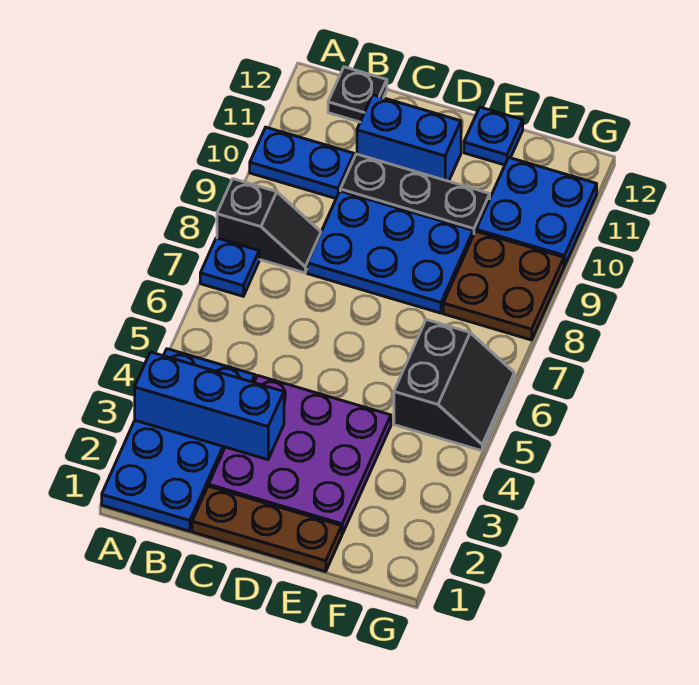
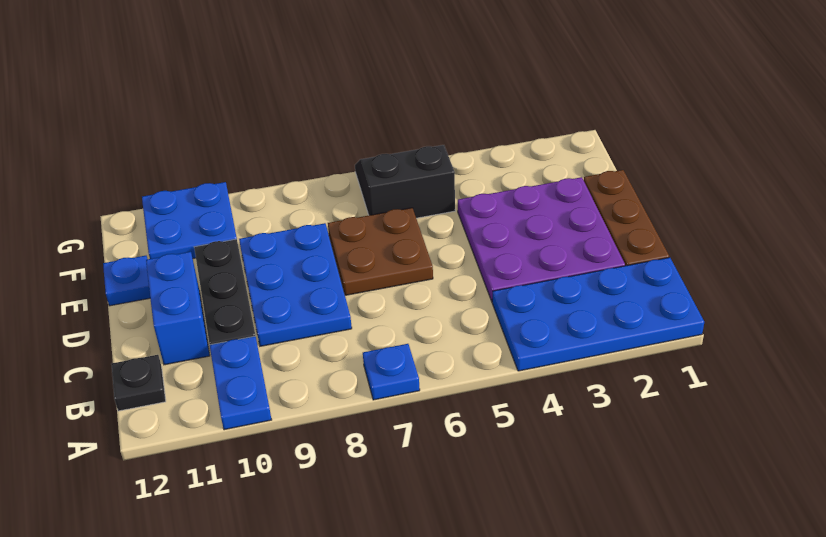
blue brick A3:C3 level 2 -> none
black slope A8:B8 level 1 top A -> none
brown plate F8:G9 level 1 -> brown plate D6:E7 level 1

